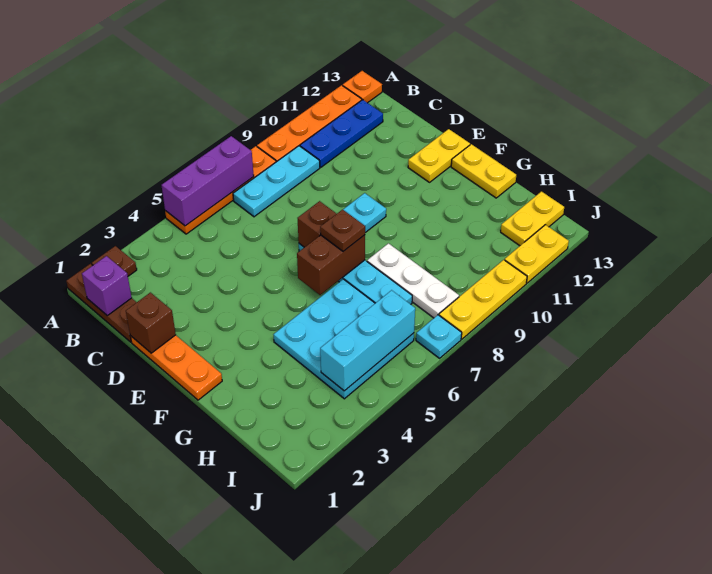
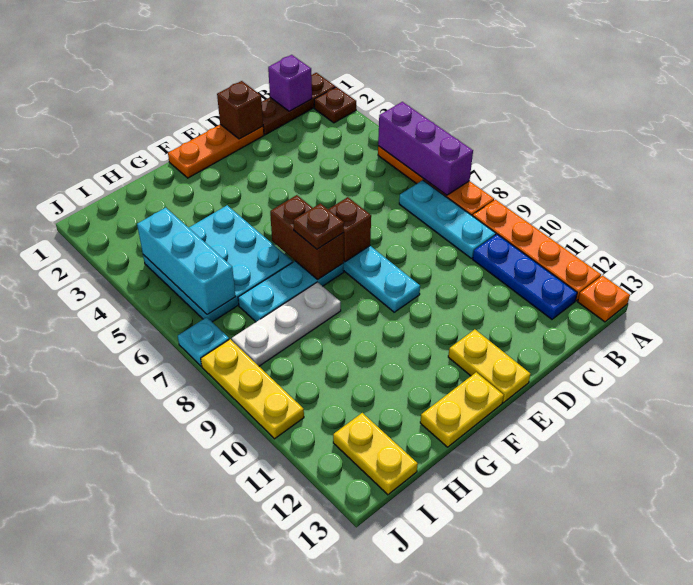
yellow plate J11:J12 level 1 -> none

